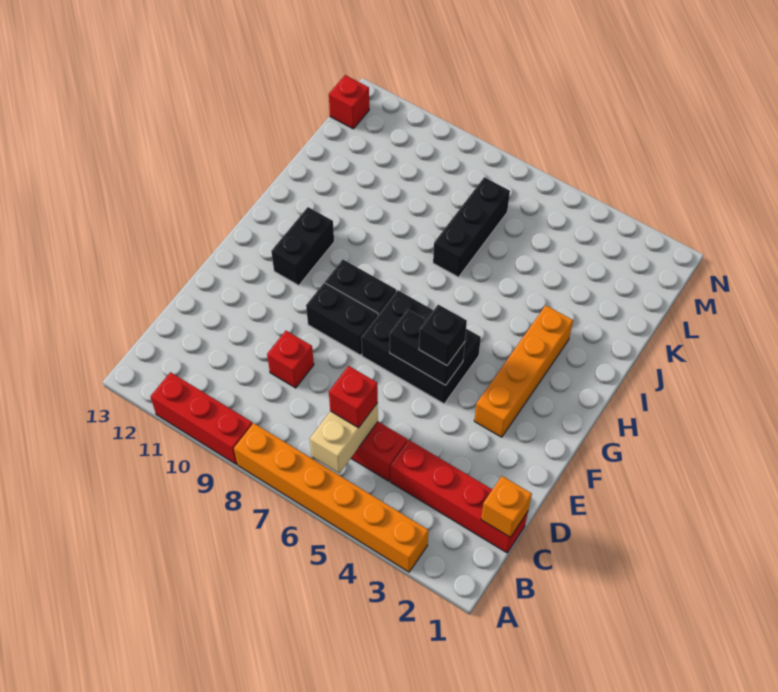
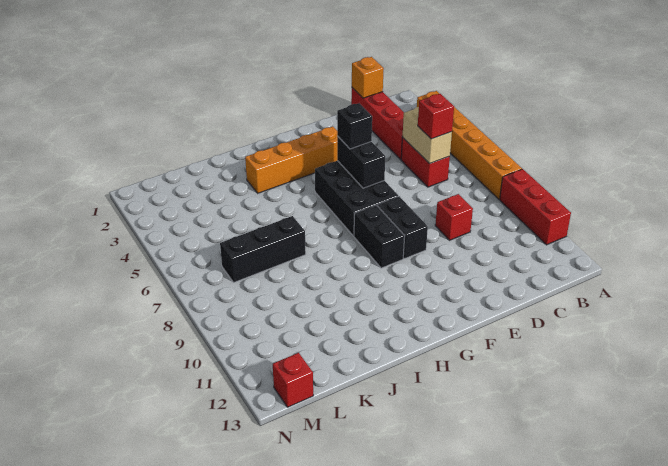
tan brick B6:C6 level 2 -> tan brick C5:C6 level 2
black brick G11:H11 level 1 -> none

